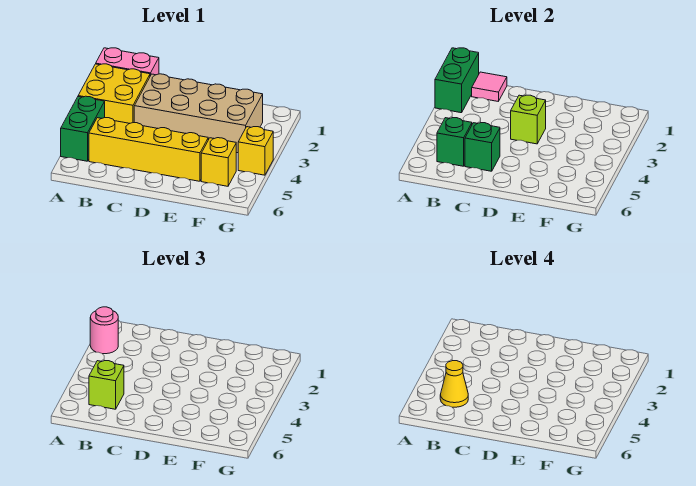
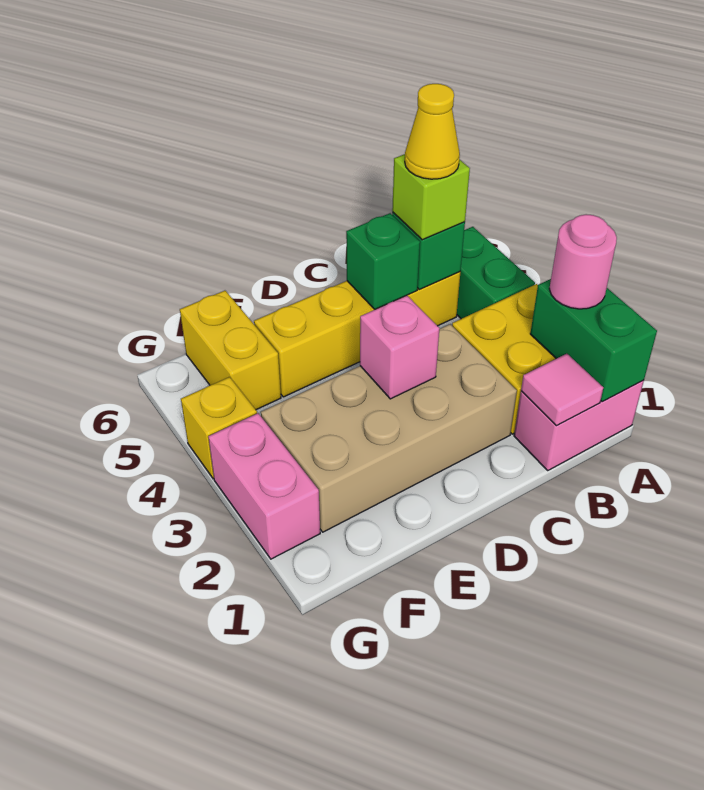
lime brick D3 level 2 -> pink brick D3 level 2
yellow brick F5 level 1 -> yellow brick F5:F6 level 1
none -> pink brick G2:G3 level 1

